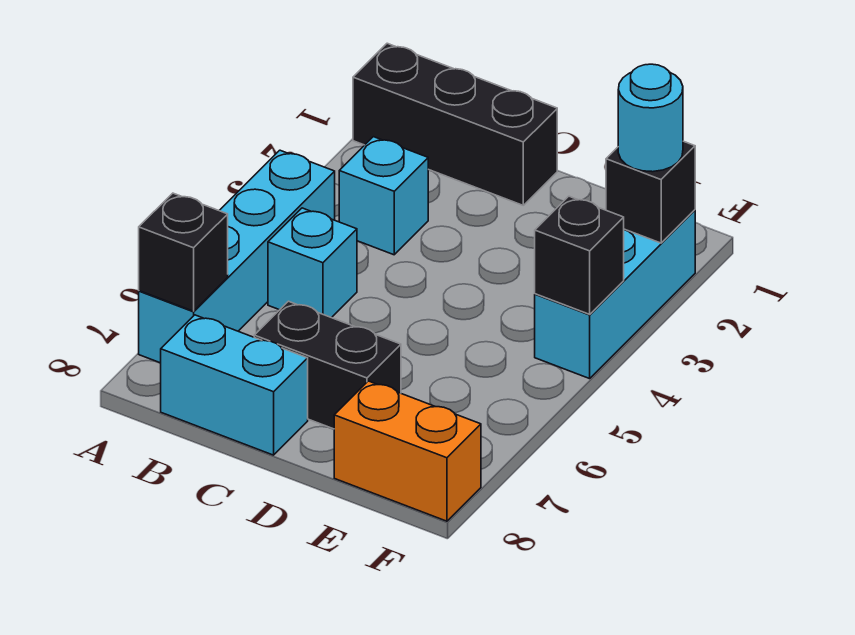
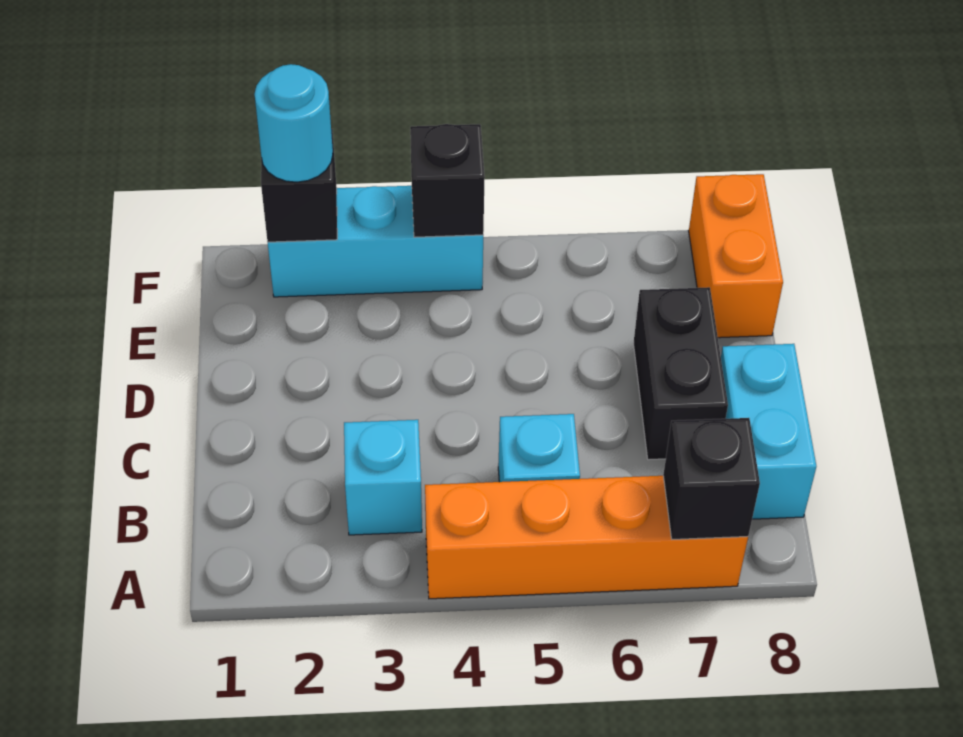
black brick A1:C1 level 1 -> none
cyan brick A4:A7 level 1 -> orange brick A4:A7 level 1

